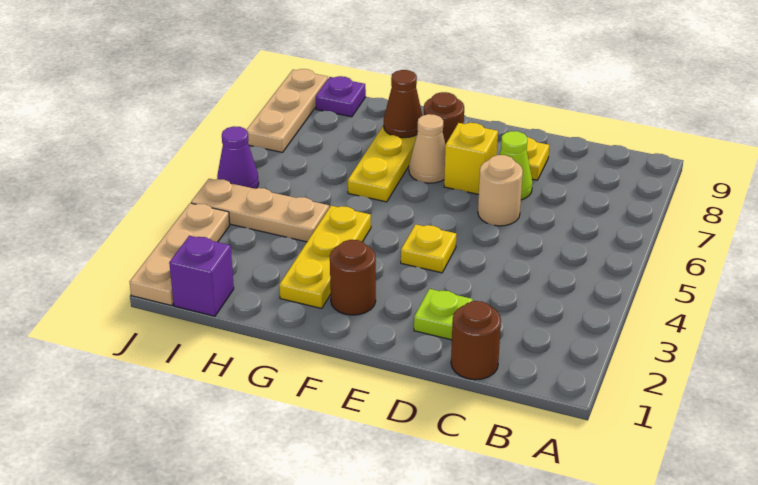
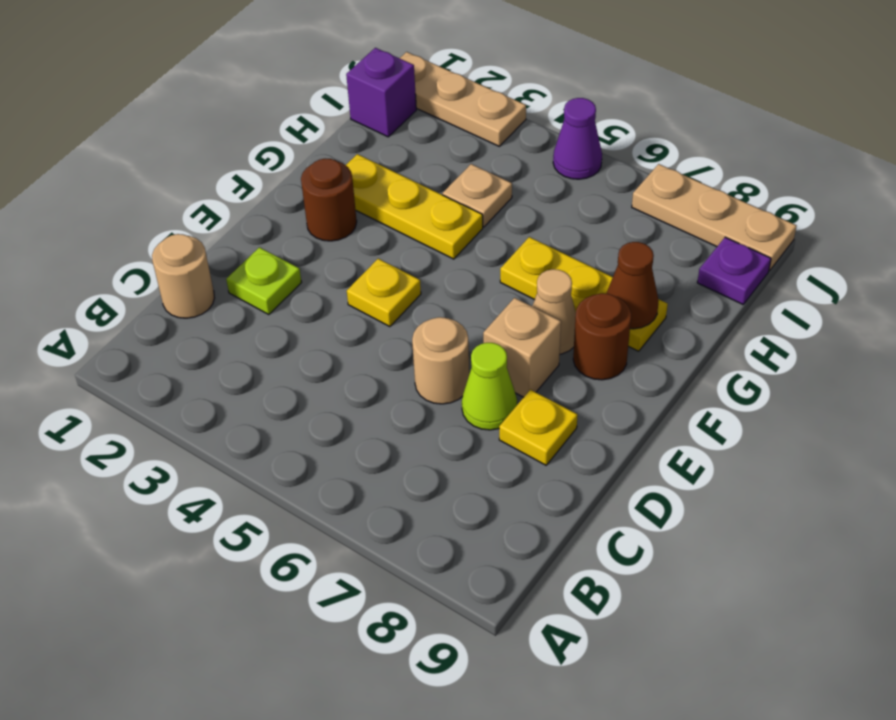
brown round brick C1 level 1 -> tan round brick C1 level 1
yellow brick E7 level 1 -> tan brick E7 level 1
tan plate H4:J4 level 1 -> tan plate H4 level 1

